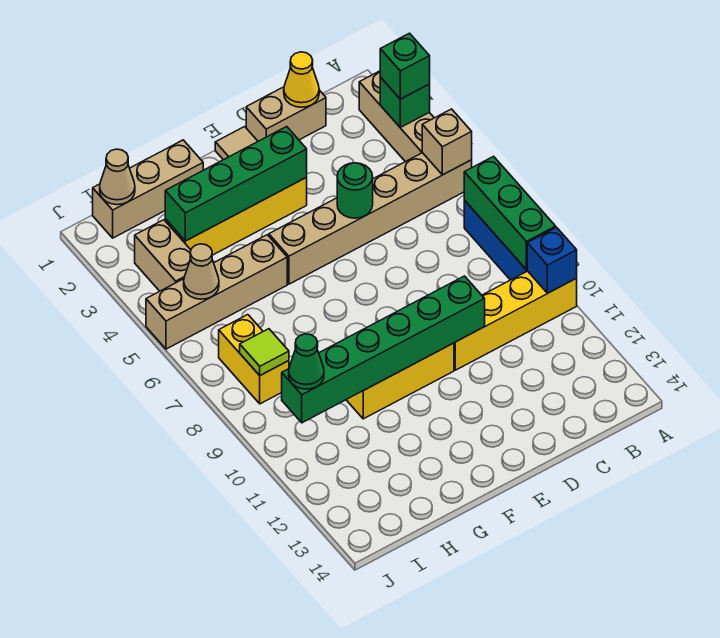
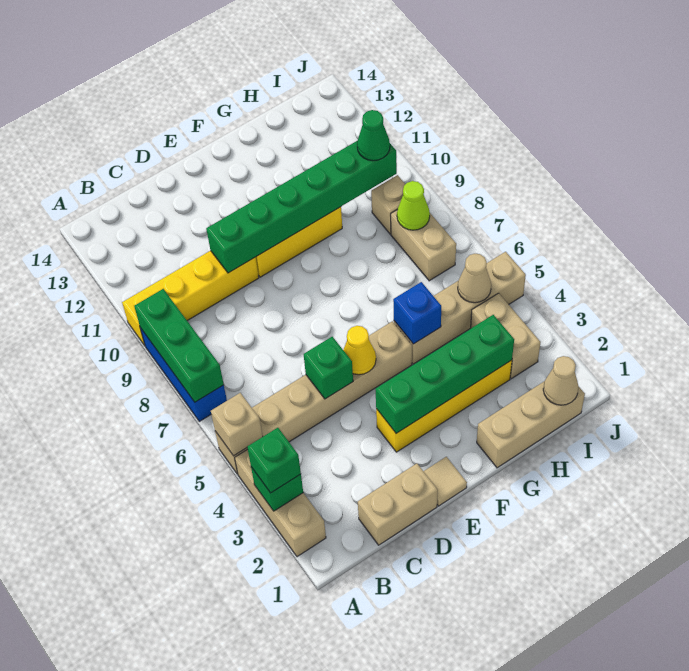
blue brick A10 level 2 -> blue brick G5 level 2
yellow cone C1 level 2 -> yellow cone E5 level 2
green round brick D5 level 2 -> green brick D5 level 2
yellow brick I7:I8 level 1 -> tan brick I7:I8 level 1
lime tile I8 level 2 -> lime cone I8 level 2
none -> tan brick I9 level 1

